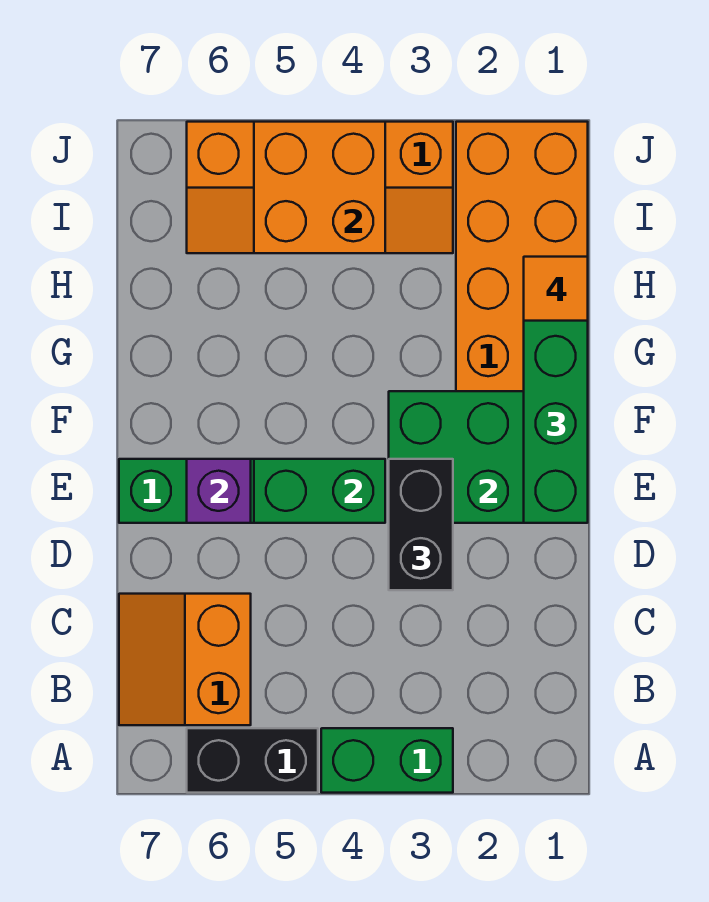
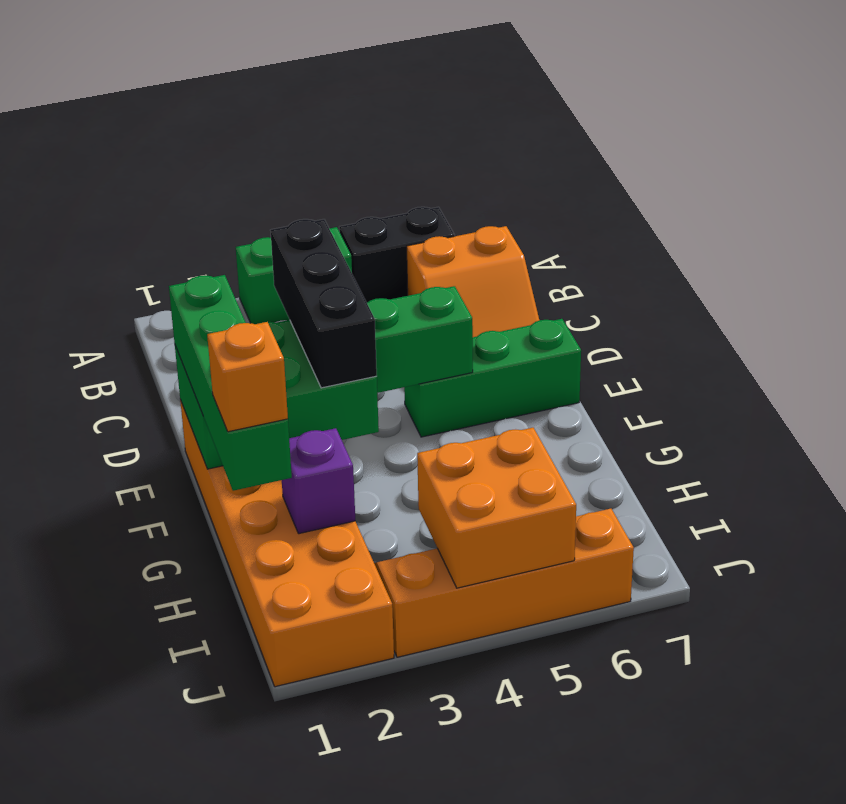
orange slope B6:C7 level 1 top 6 -> orange slope B6:C7 level 1 top B
black brick D3:E3 level 3 -> black brick D3:F3 level 3
purple brick E6 level 2 -> purple brick H2 level 2
orange tile H1 level 4 -> orange brick H1 level 4

